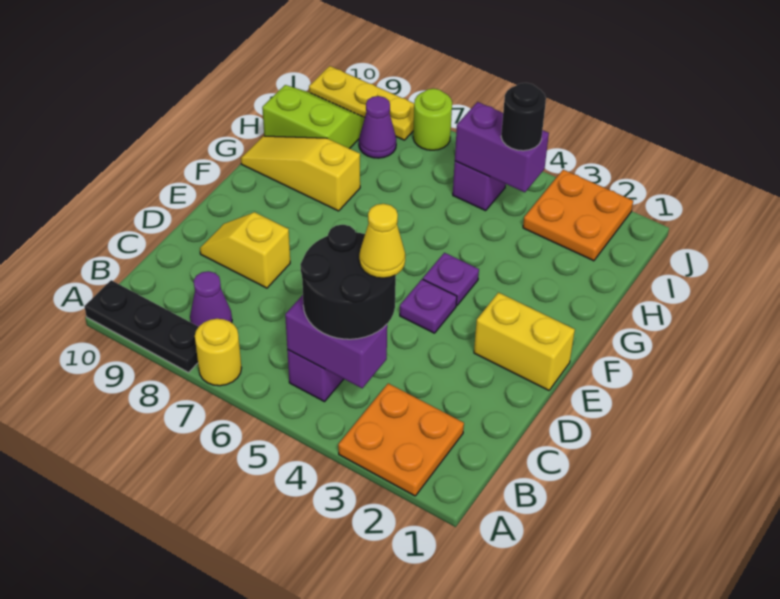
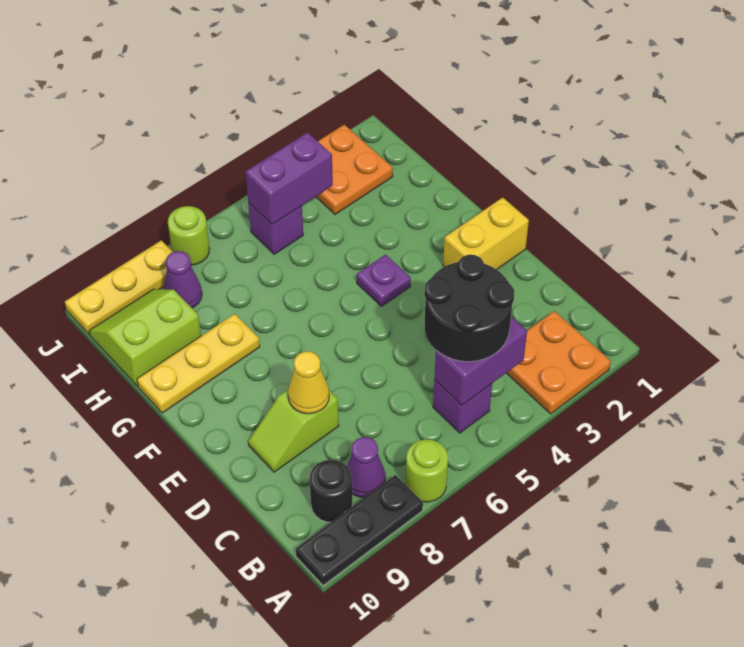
yellow round brick A7 level 1 -> lime round brick A7 level 1
yellow cone C4 level 4 -> yellow cone D8 level 2
yellow slope D8:D9 level 1 top 8 -> lime slope D8:D9 level 1 top 8
purple plate E4 level 1 -> none
yellow slope G8:G10 level 1 top 8 -> yellow plate G8:G10 level 1
black round brick I4 level 3 -> black round brick B9 level 1

